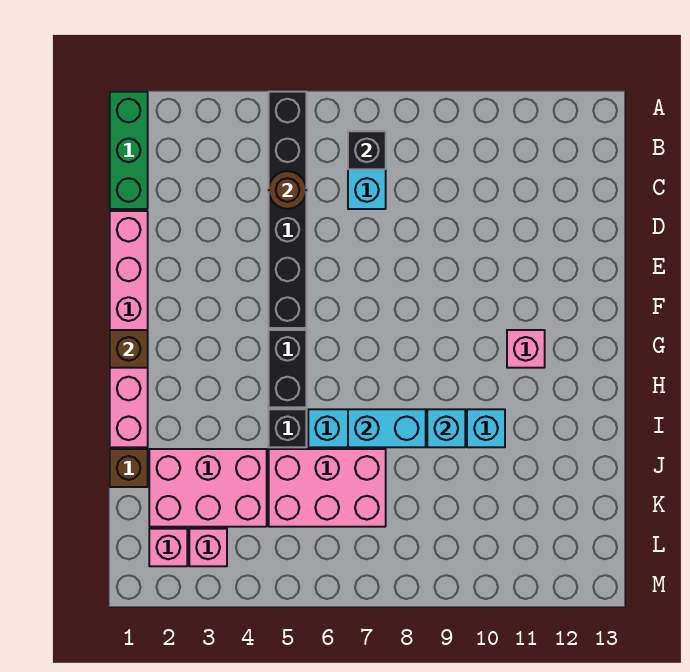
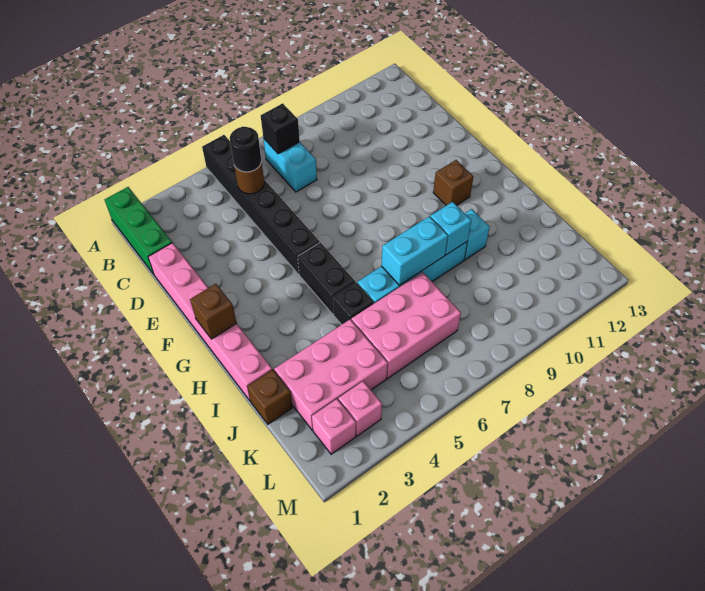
none -> black round brick C5 level 3
pink brick G11 level 1 -> brown brick G11 level 1

